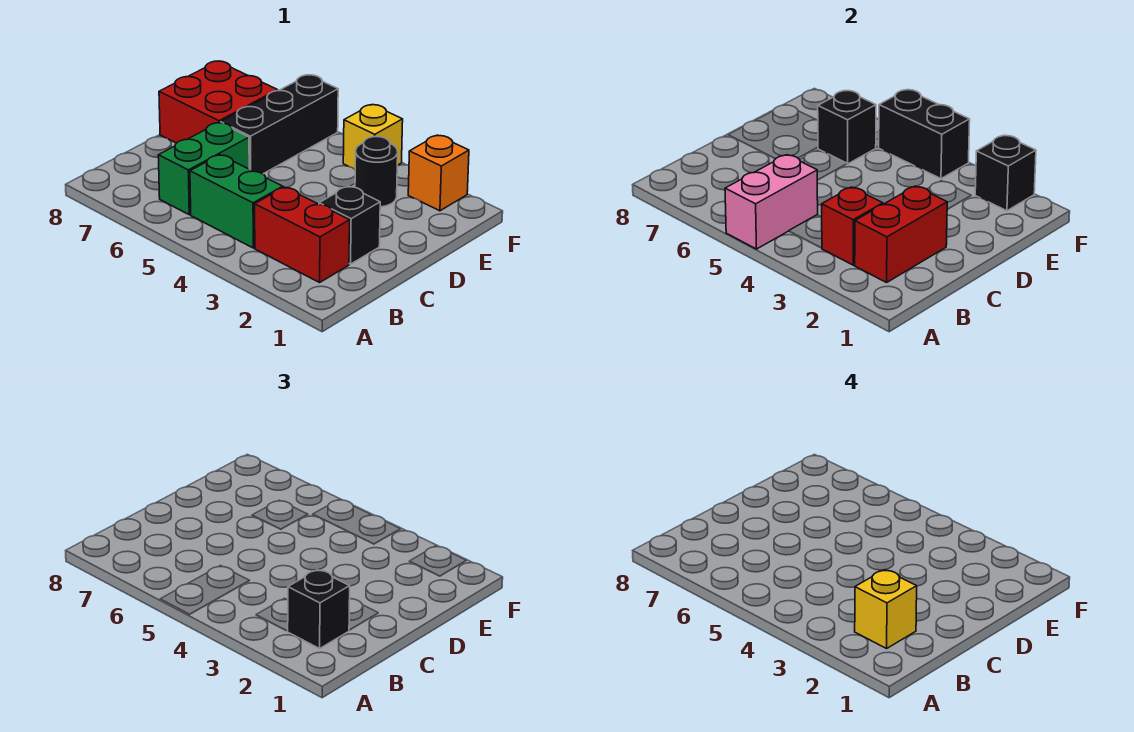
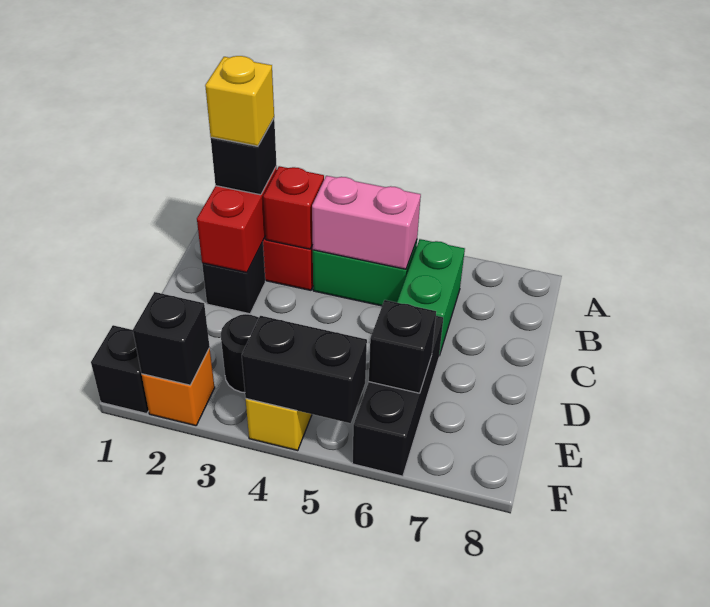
pink brick A5:B5 level 2 -> pink brick B4:B5 level 2
red brick D7:E8 level 1 -> none
none -> black brick F1 level 1

